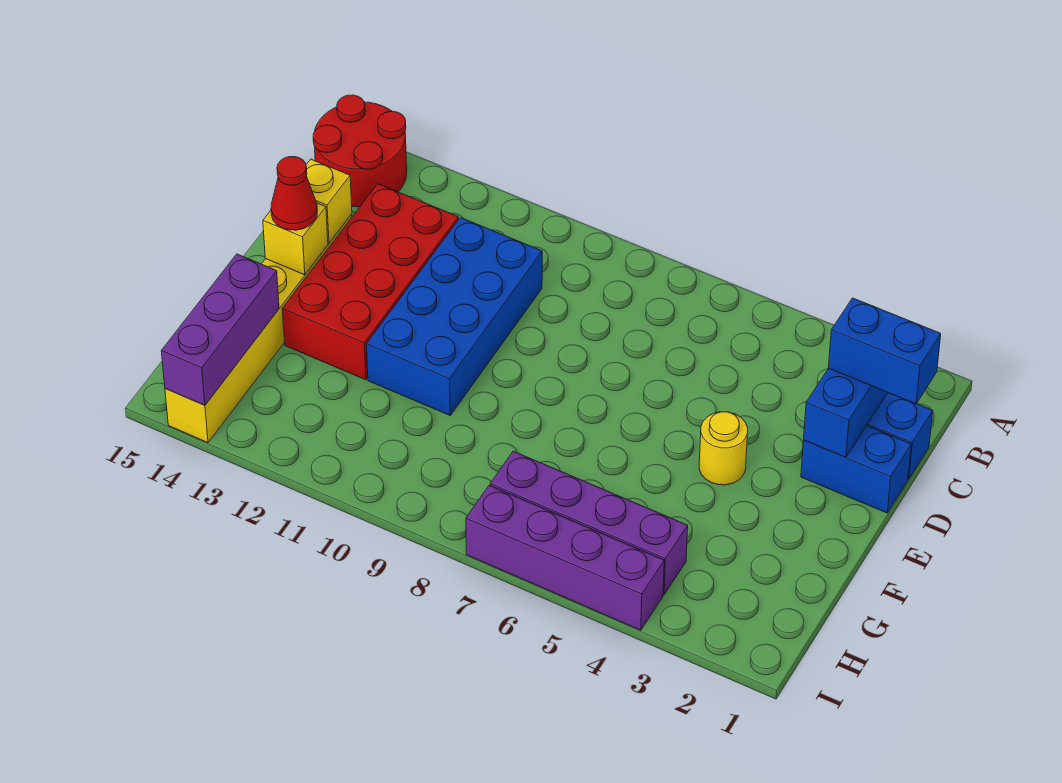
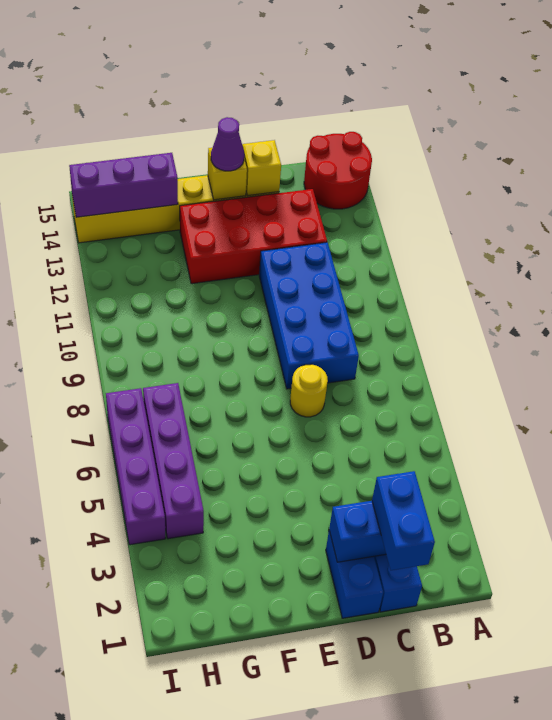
blue brick C10:F11 level 1 -> blue brick C8:D11 level 1
yellow round brick E4 level 1 -> yellow round brick D7 level 1
red cone E14 level 3 -> purple cone E14 level 3

